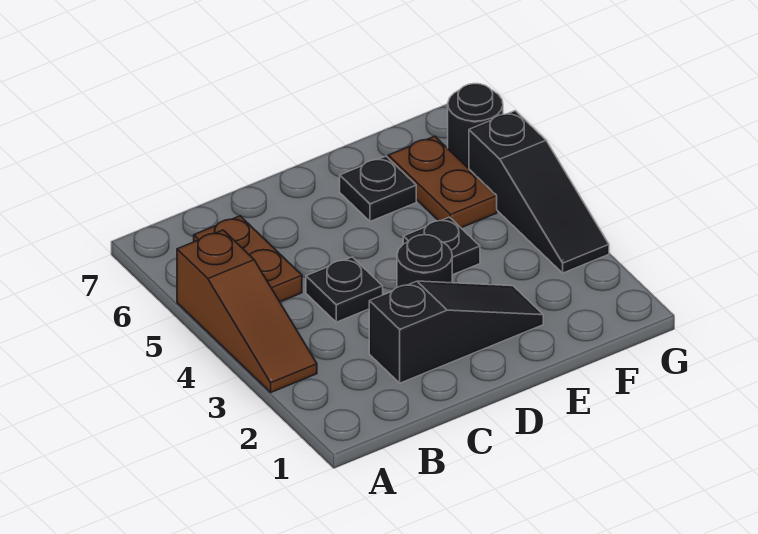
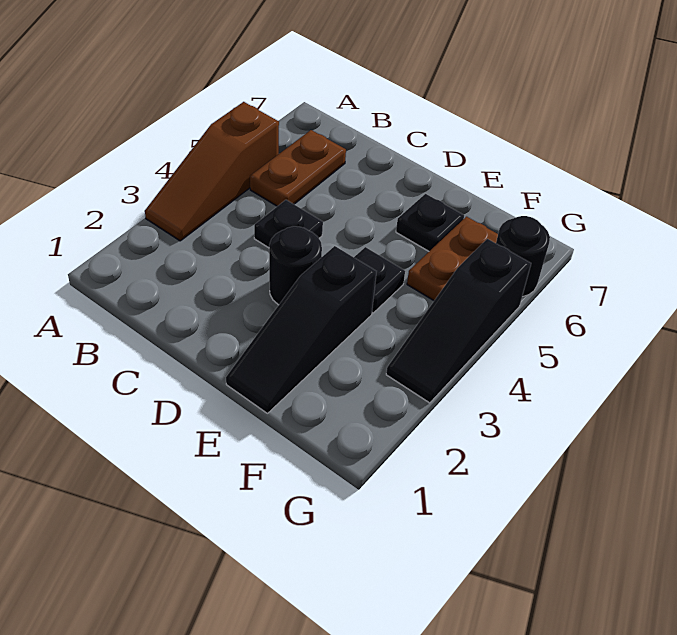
black slope C2:E2 level 1 top C -> black slope E1:E3 level 1 top 3

